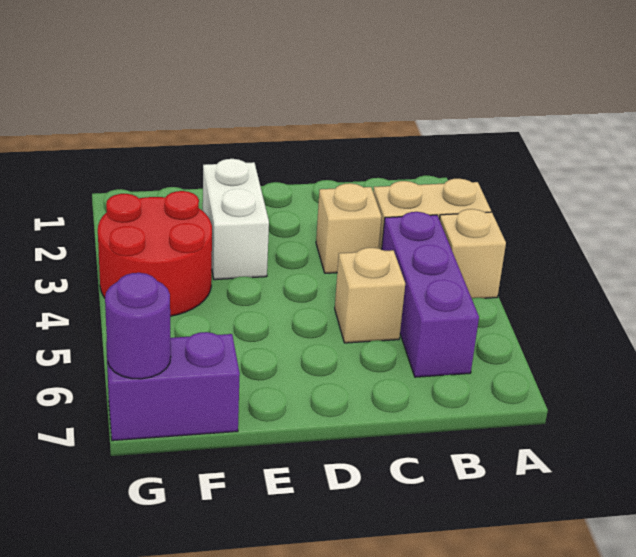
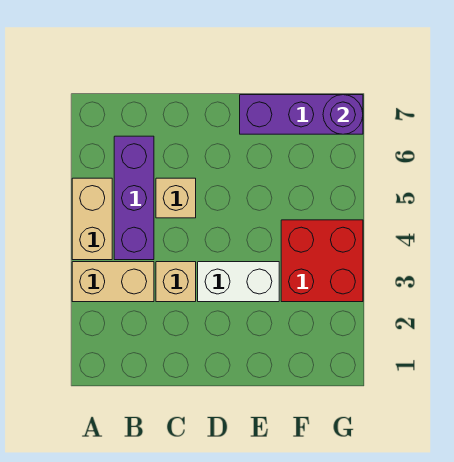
tan brick A4 level 1 -> tan brick A4:A5 level 1
white brick E2:E3 level 1 -> white brick D3:E3 level 1
red round brick F3:G4 level 1 -> red brick F3:G4 level 1
purple brick F7:G7 level 1 -> purple brick E7:G7 level 1

